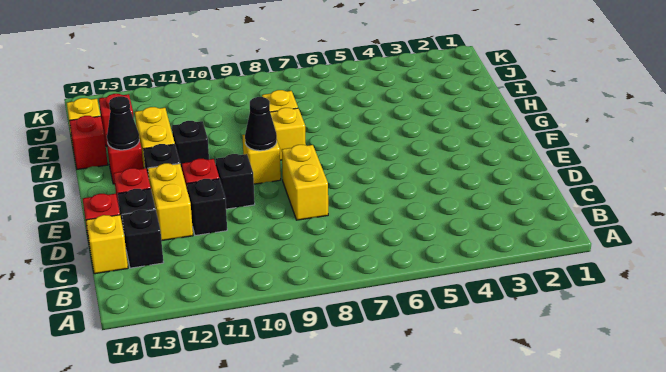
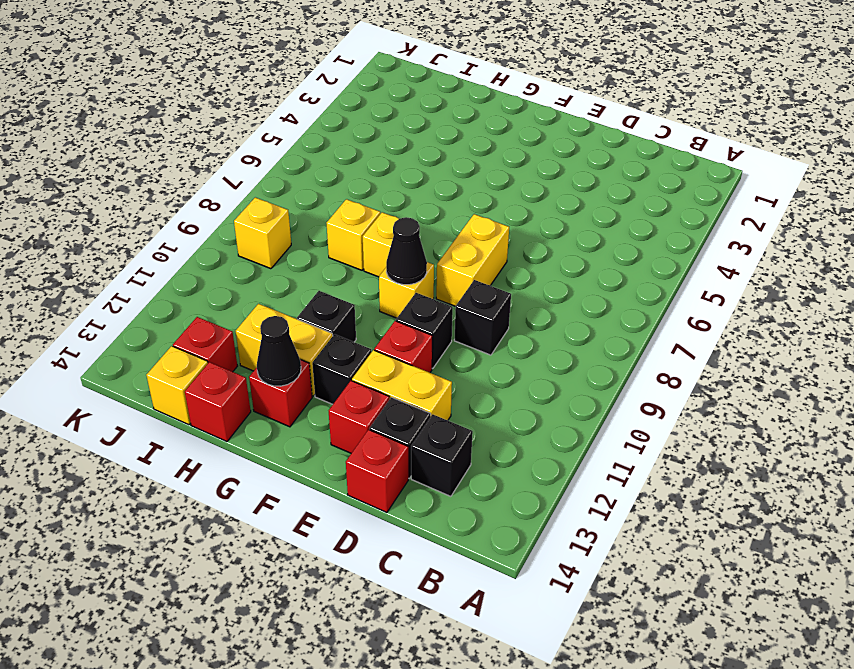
yellow brick C14 level 1 -> yellow brick J9 level 1
yellow brick D8:E8 level 1 -> yellow brick E7:E8 level 1
black brick D11 level 1 -> black brick D9 level 1

